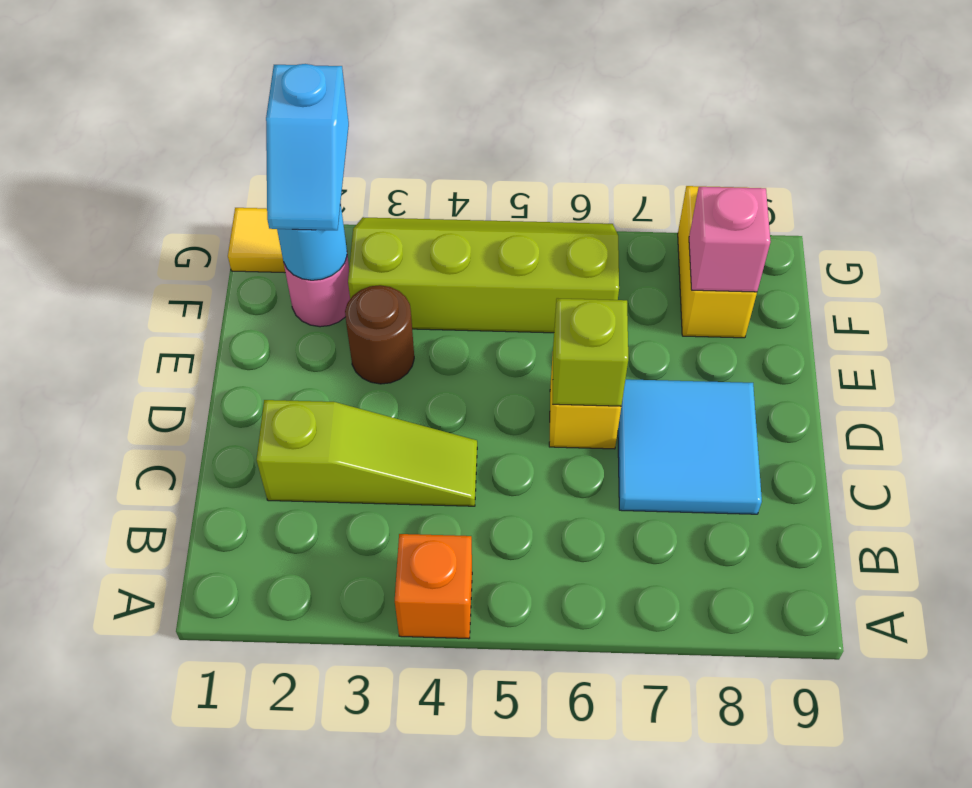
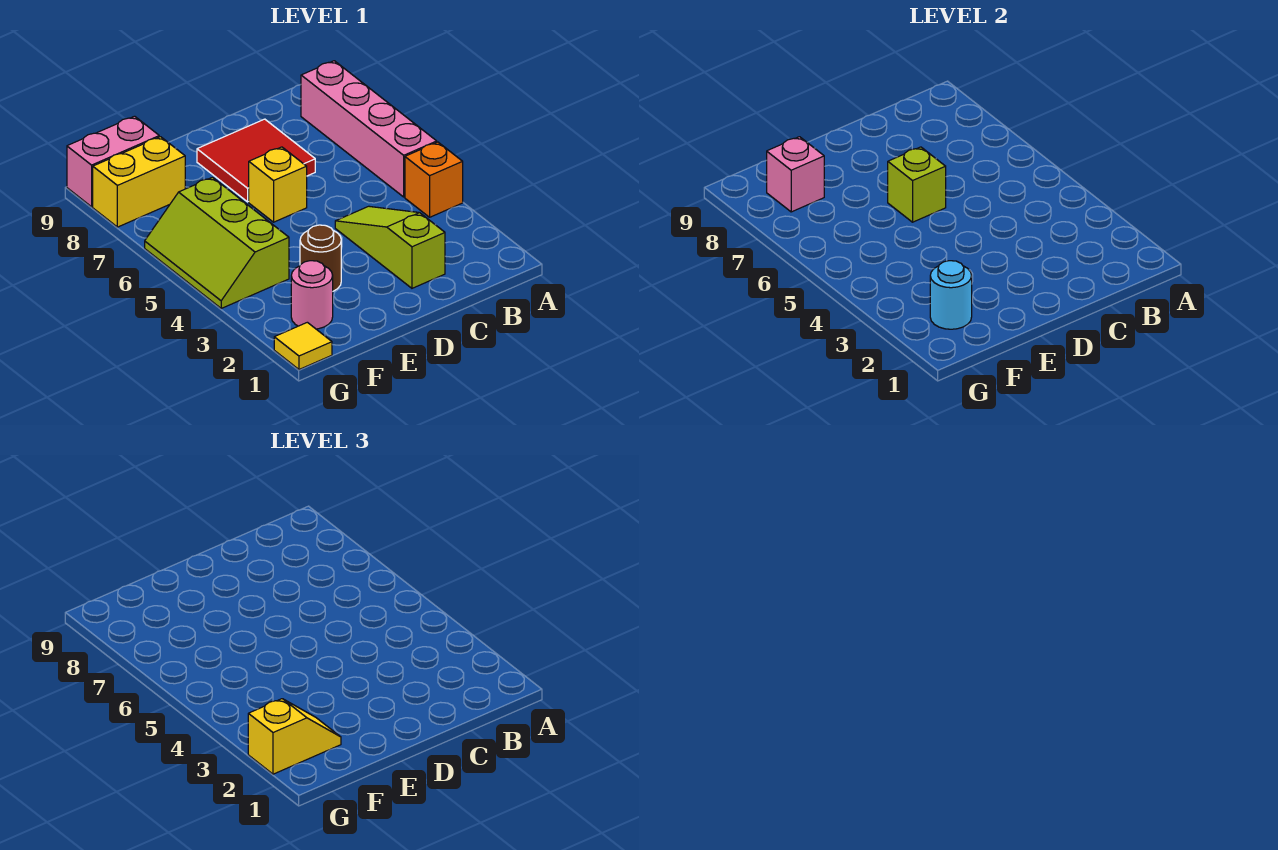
none -> pink brick A5:A8 level 1
cyan tile C7:D8 level 1 -> red tile C7:D8 level 1
cyan slope F2:G2 level 3 top G -> yellow slope F2:G2 level 3 top G
lime slope F3:G6 level 1 top F -> lime slope F4:G6 level 1 top F
none -> pink brick F9:G9 level 1

